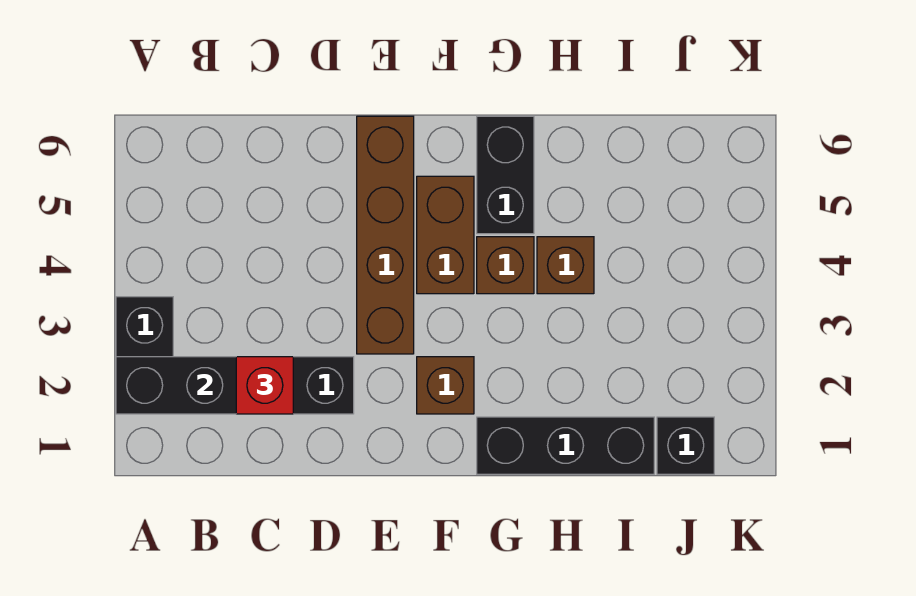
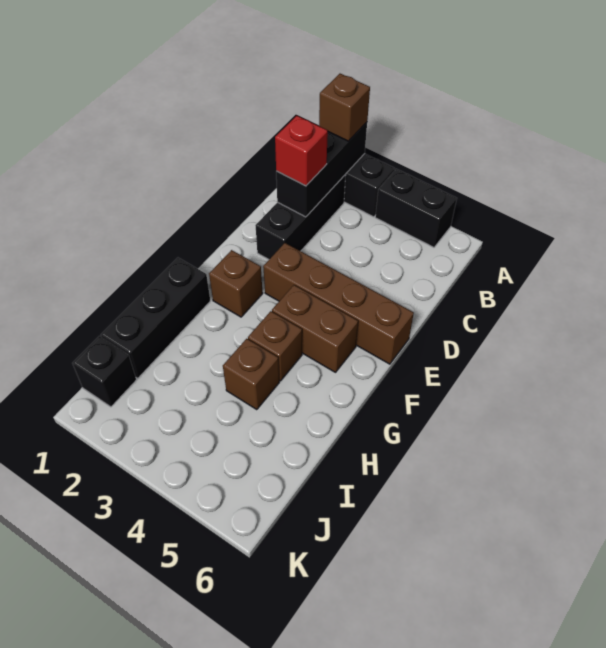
none -> brown brick A2 level 3
black brick G5:G6 level 1 -> black brick A4:A5 level 1

